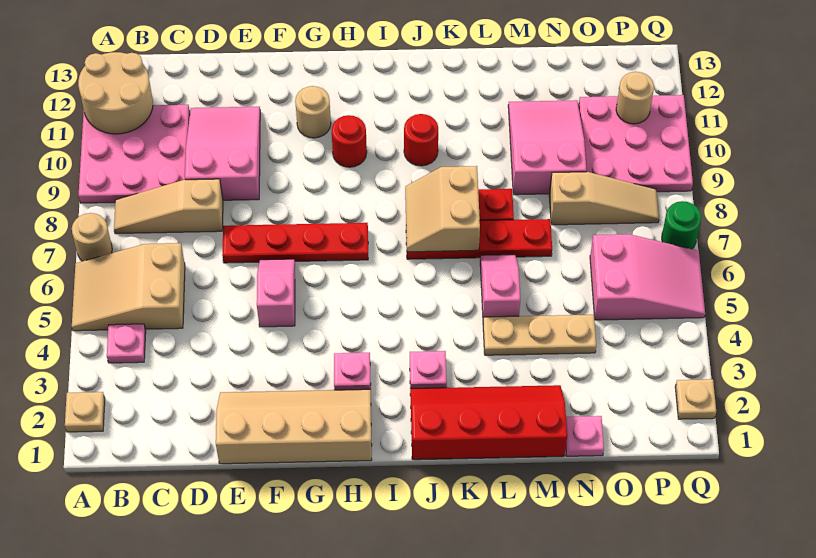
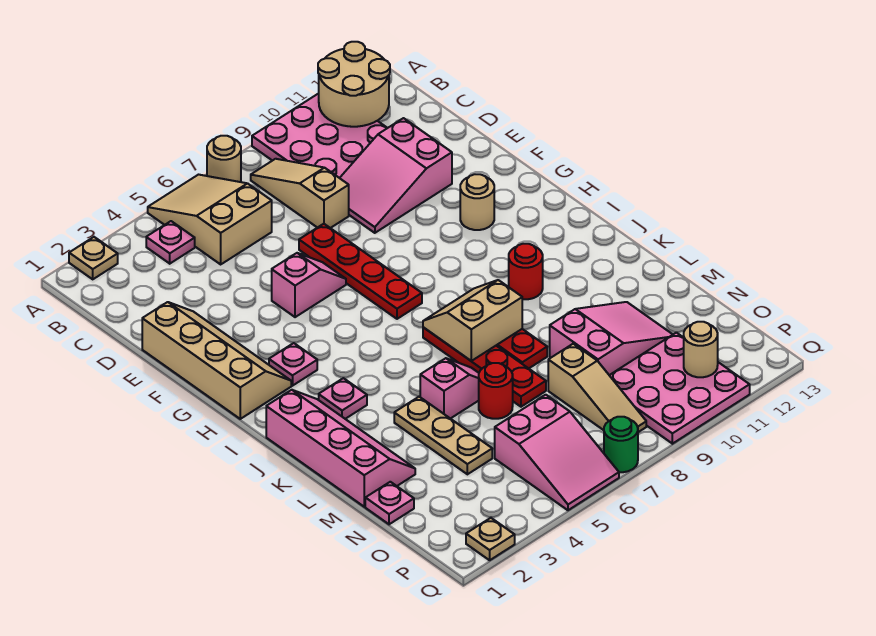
pink slope D9:E11 level 1 top 9 -> pink slope D9:E11 level 1 top 11
red round brick H10 level 1 -> red round brick M6 level 1
red slope J1:M2 level 1 top 1 -> pink slope J1:M2 level 1 top 1

